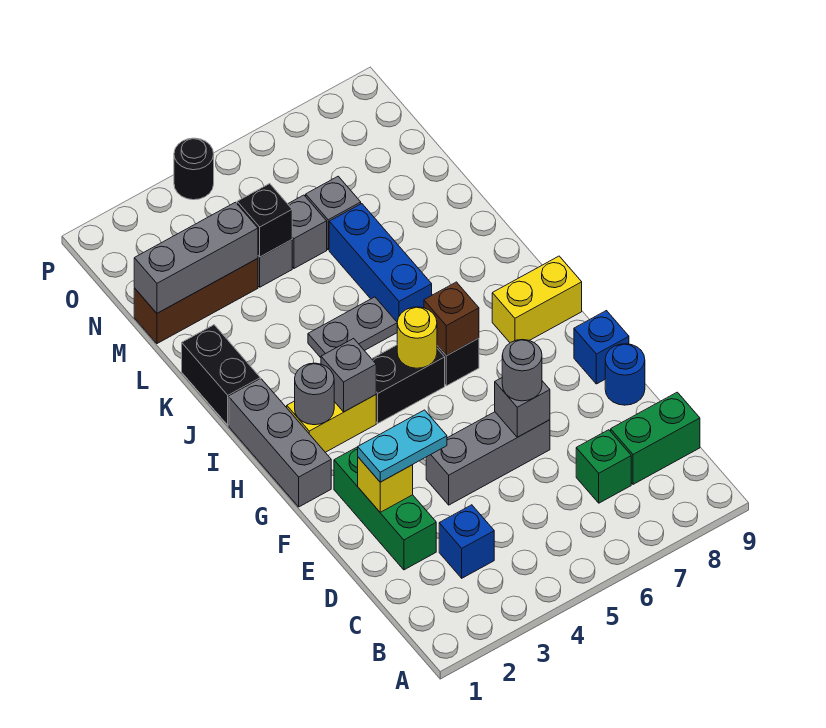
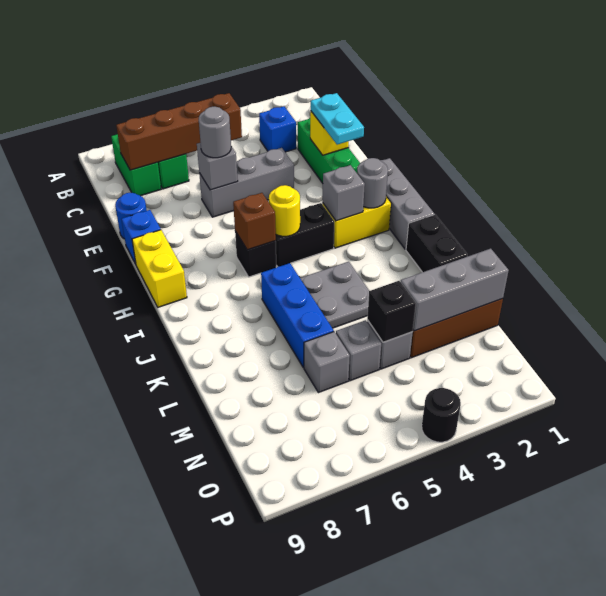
none -> brown brick C5:C8 level 2
green brick C8:C9 level 1 -> green brick B8:C8 level 1
cyan plate E2:E3 level 3 -> cyan plate E2:F2 level 3
yellow brick H8:H9 level 1 -> yellow brick G9:H9 level 1
grey plate J4:J5 level 1 -> grey plate J4:K5 level 1

